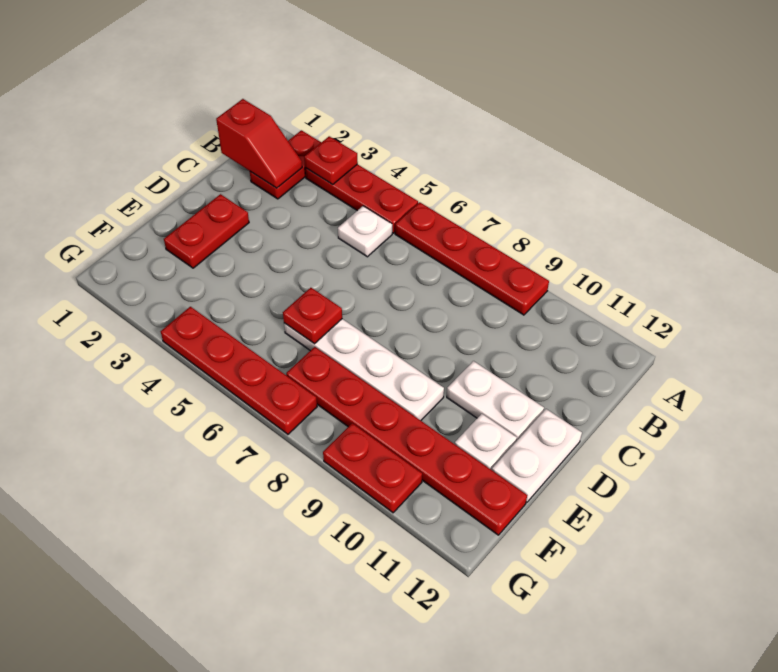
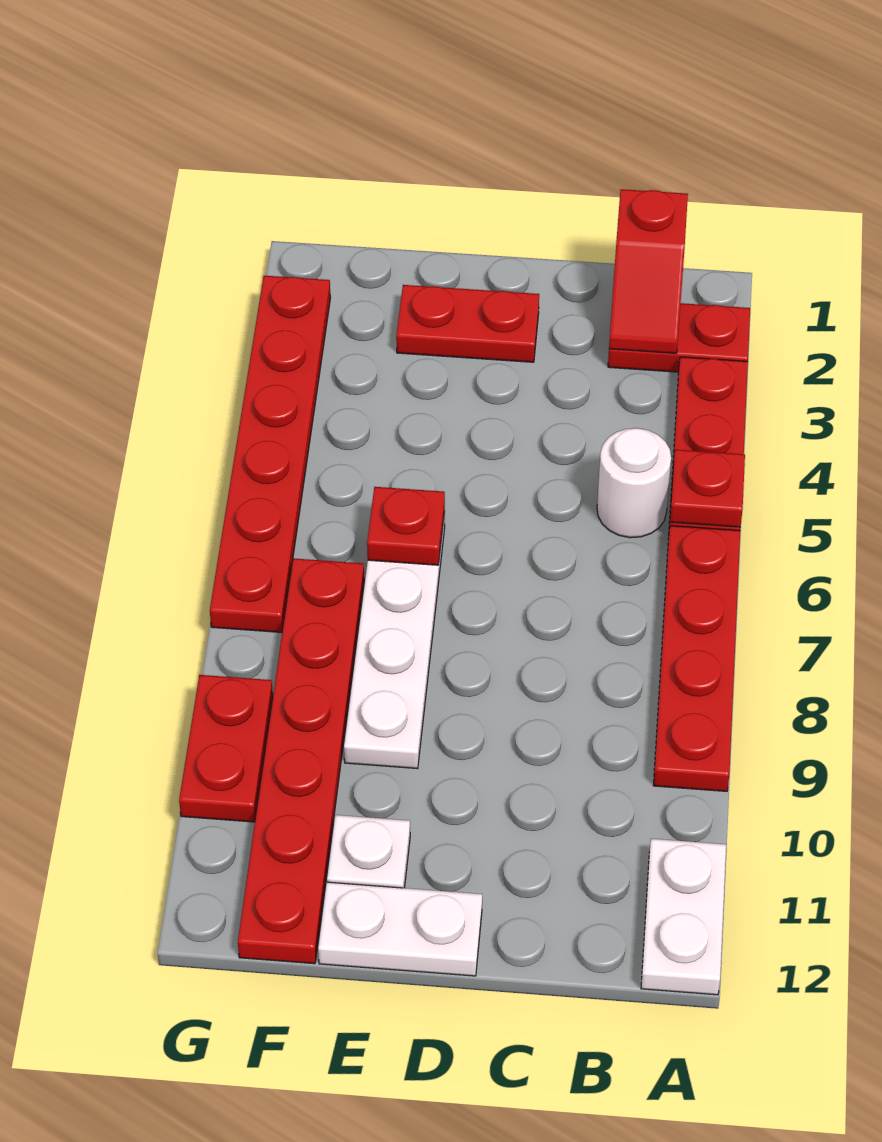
red plate A3 level 2 -> red plate A5 level 2
white plate B5 level 1 -> white round brick B5 level 1
white plate D10:D11 level 1 -> white plate A11:A12 level 1
red plate G4:G7 level 1 -> red plate G2:G7 level 1

